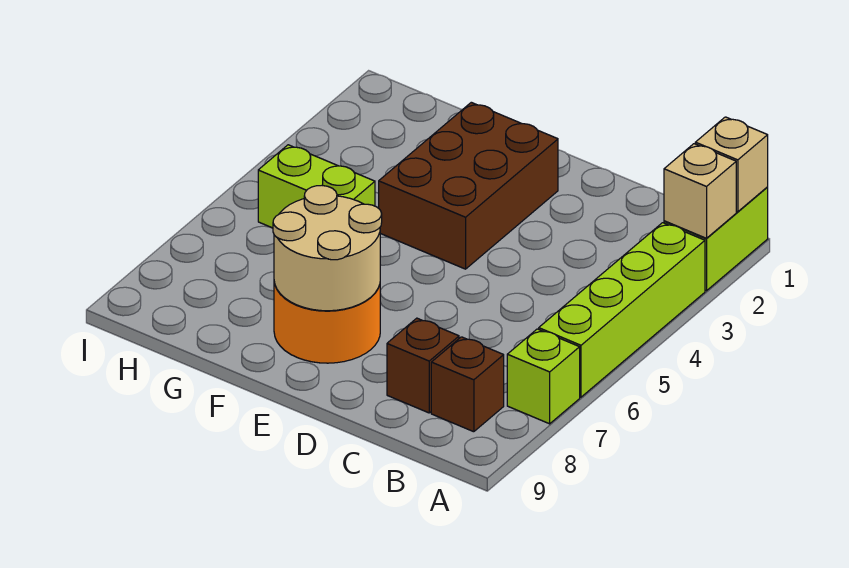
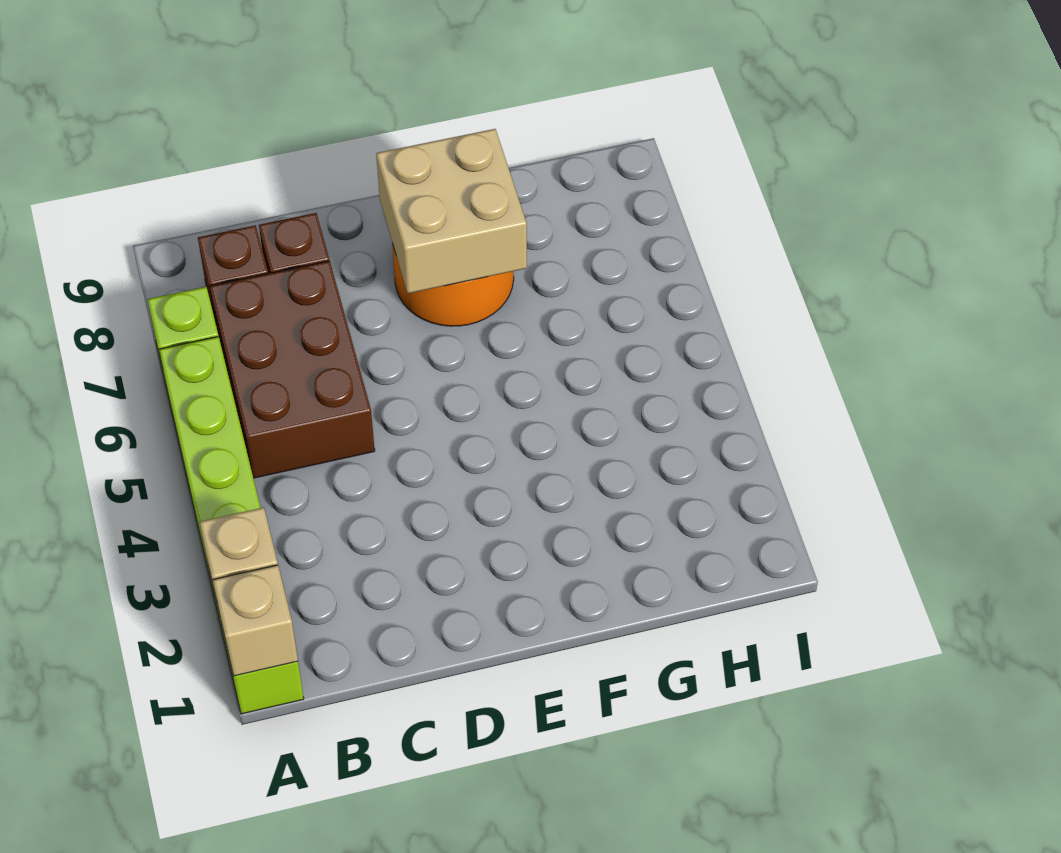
brown brick E2:F4 level 1 -> brown brick B5:C7 level 1
tan round brick E7:F8 level 2 -> tan brick E7:F8 level 2
lime brick G5:H5 level 1 -> none

